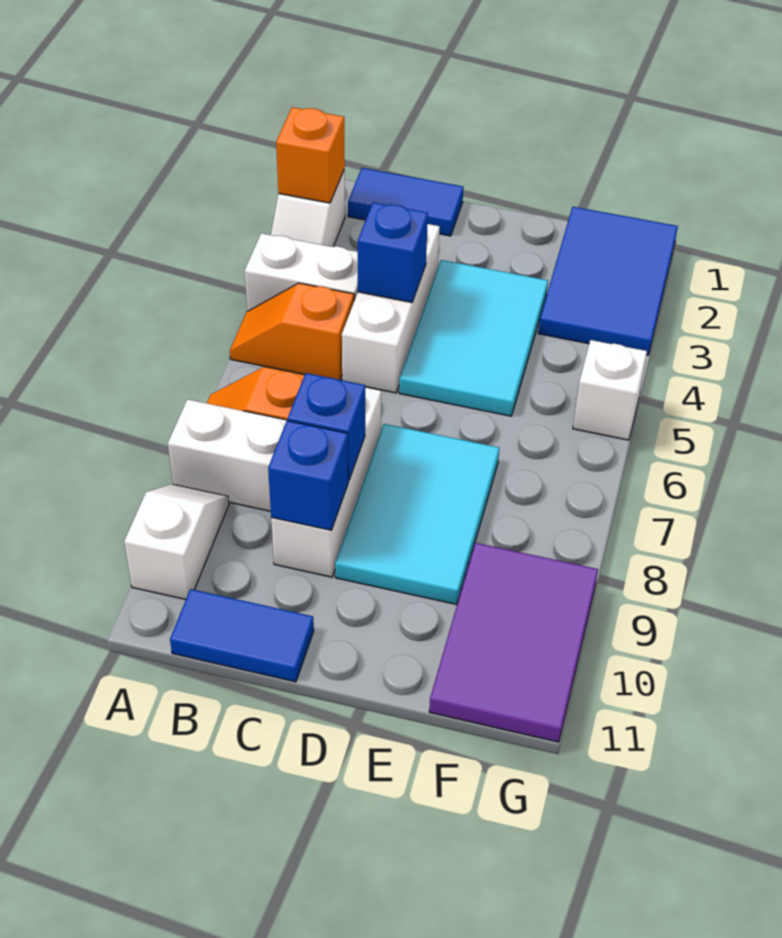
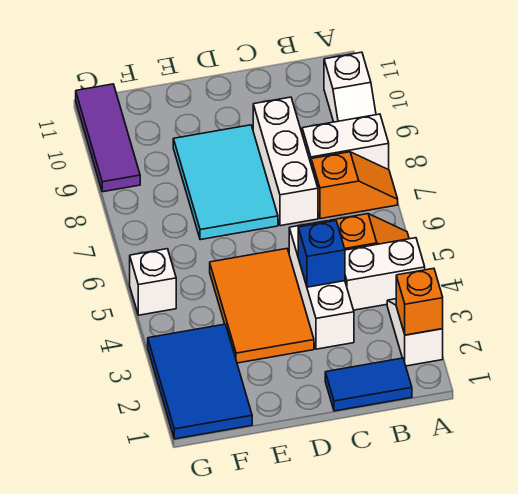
blue tile B11:C11 level 1 -> none
blue brick C8 level 2 -> none
blue brick C9 level 2 -> none
cyan tile D3:E5 level 1 -> orange tile D3:E5 level 1
purple tile F9:G11 level 1 -> purple tile G9:G11 level 1

